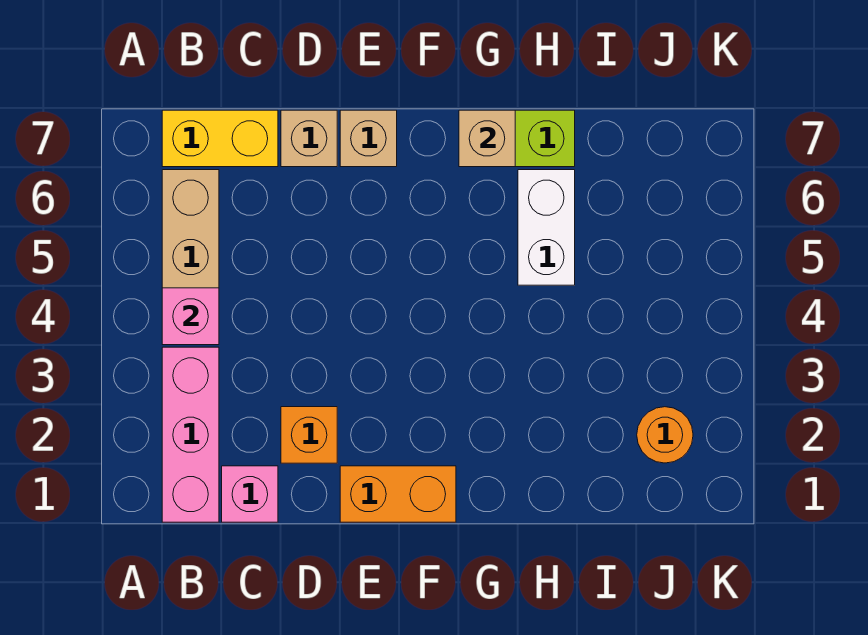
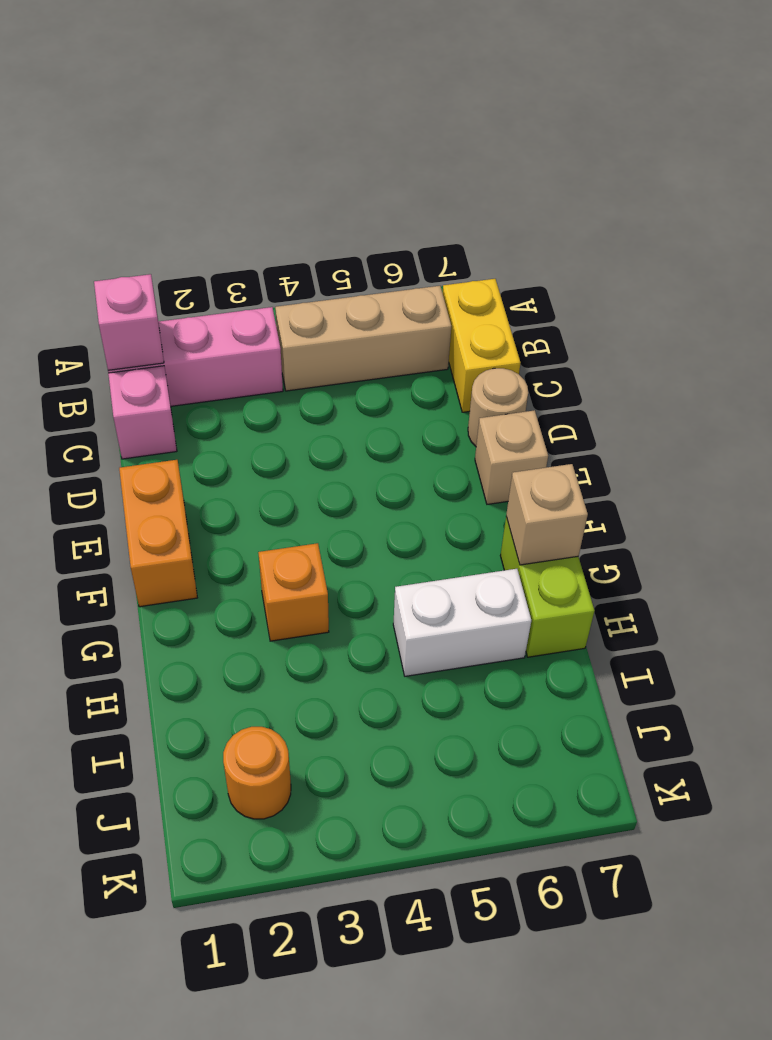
pink brick B4 level 2 -> pink brick B1 level 2
orange brick D2 level 1 -> orange brick G3 level 1
tan brick D7 level 1 -> tan round brick D7 level 1

